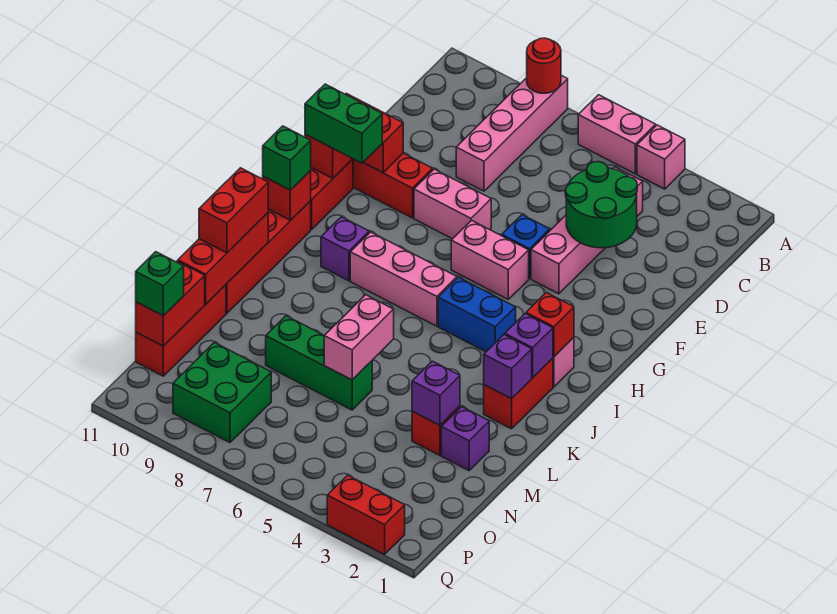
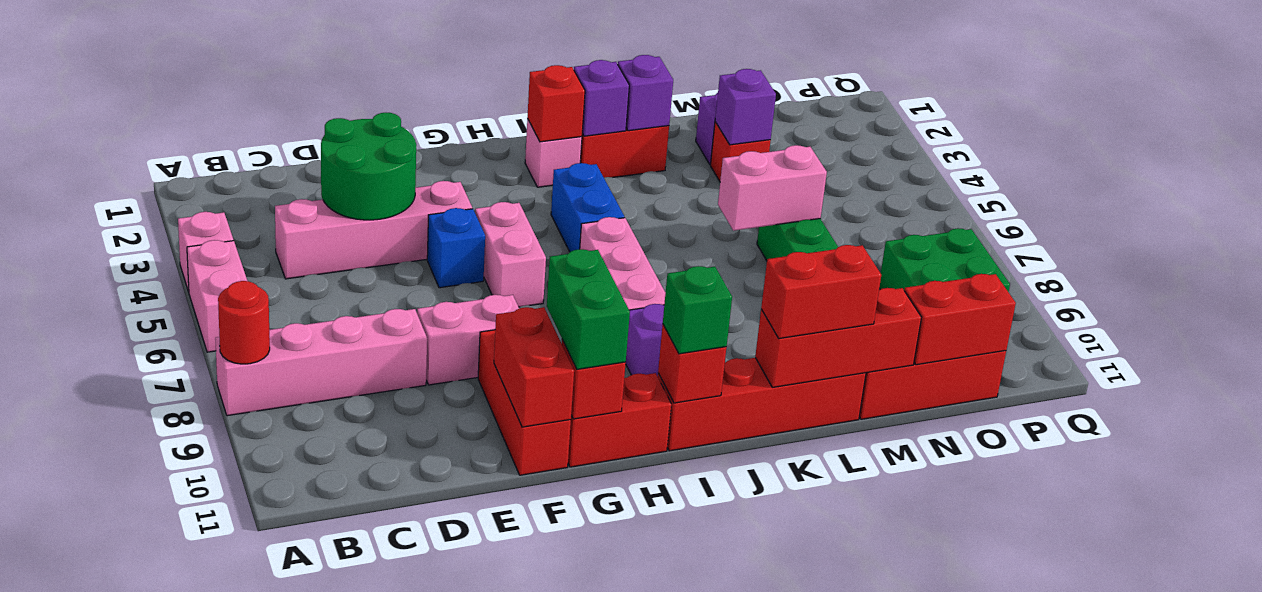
pink brick F7:F8 level 1 -> pink brick E8:F8 level 1
green brick O11 level 3 -> none
red brick Q2:Q3 level 1 -> none

